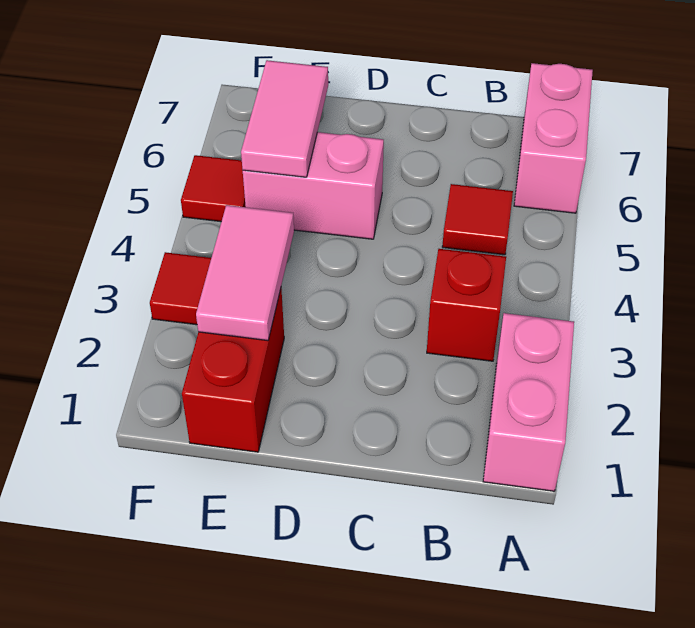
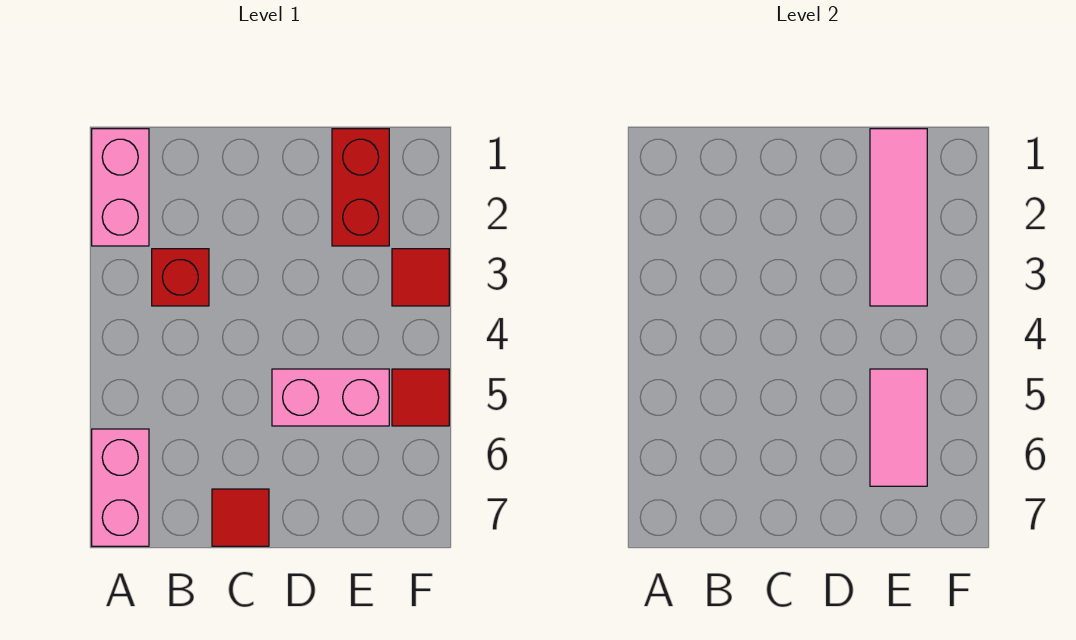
red tile B5 level 1 -> red tile C7 level 1
pink tile E2:E3 level 2 -> pink tile E1:E3 level 2

